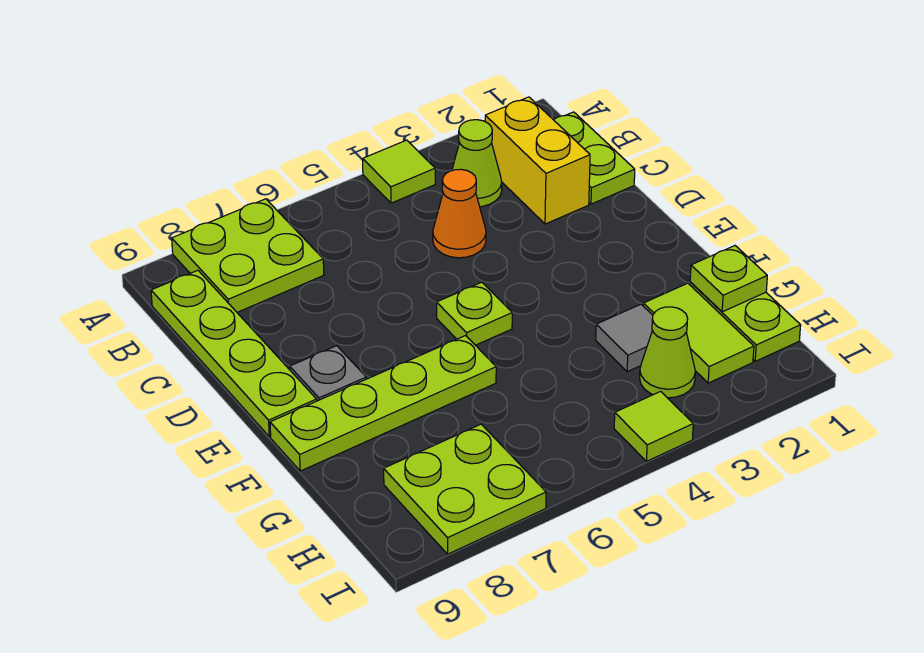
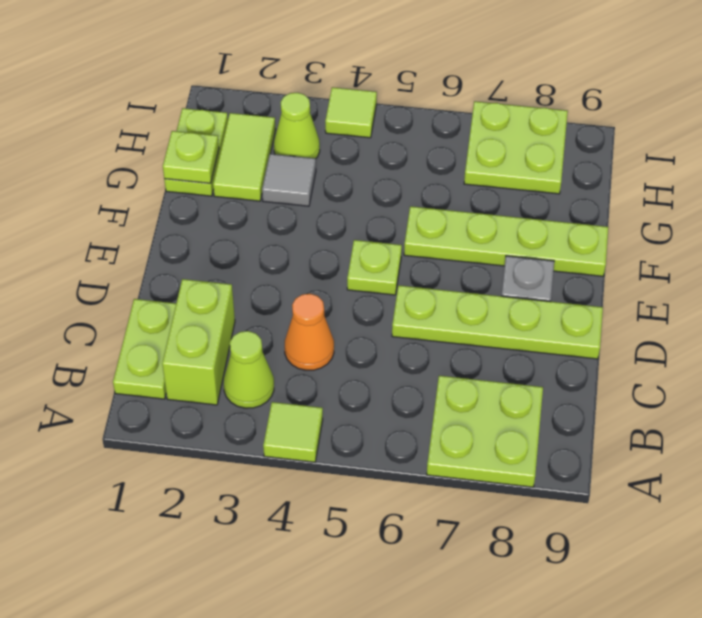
yellow brick B2:C2 level 1 -> lime brick B2:C2 level 1
lime plate B9:E9 level 1 -> lime plate D6:D9 level 1

